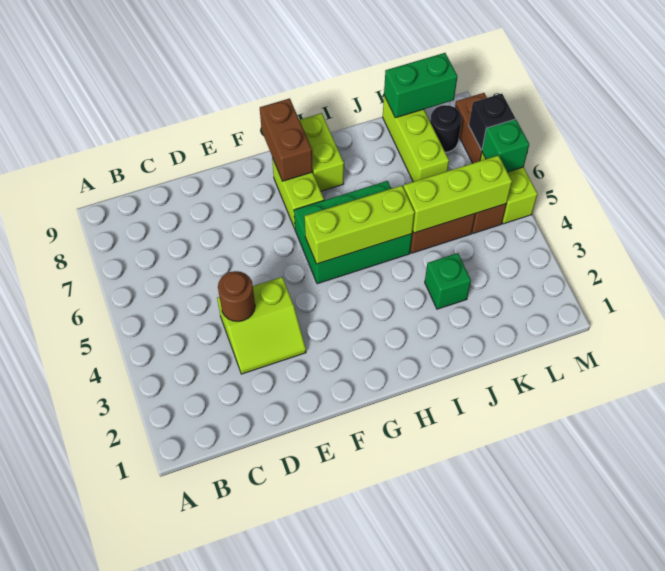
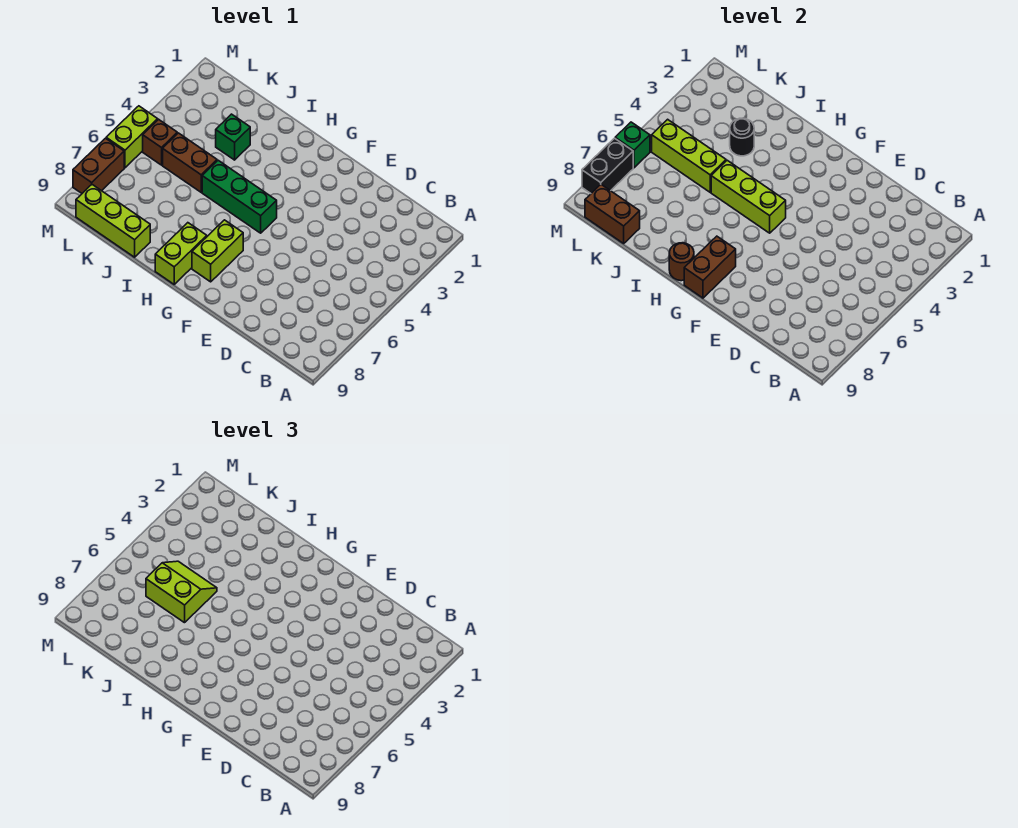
lime slope D3:E4 level 1 top 4 -> lime slope J5:K6 level 3 top 6
brown round brick D4 level 2 -> brown round brick H9 level 2
green brick G5:I6 level 1 -> green brick G5:I5 level 1
lime brick K7:K9 level 1 -> lime brick J9:L9 level 1
green brick K9:L9 level 2 -> brown brick K9:L9 level 2
black round brick L8 level 1 -> black round brick J3 level 2
black brick M7 level 2 -> black brick M7:M8 level 2

